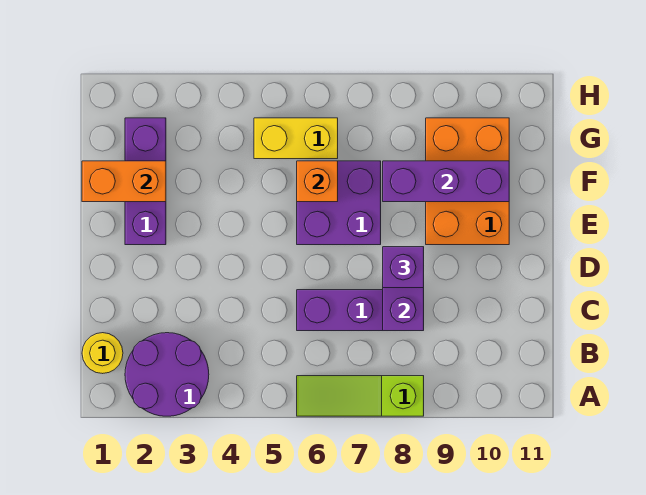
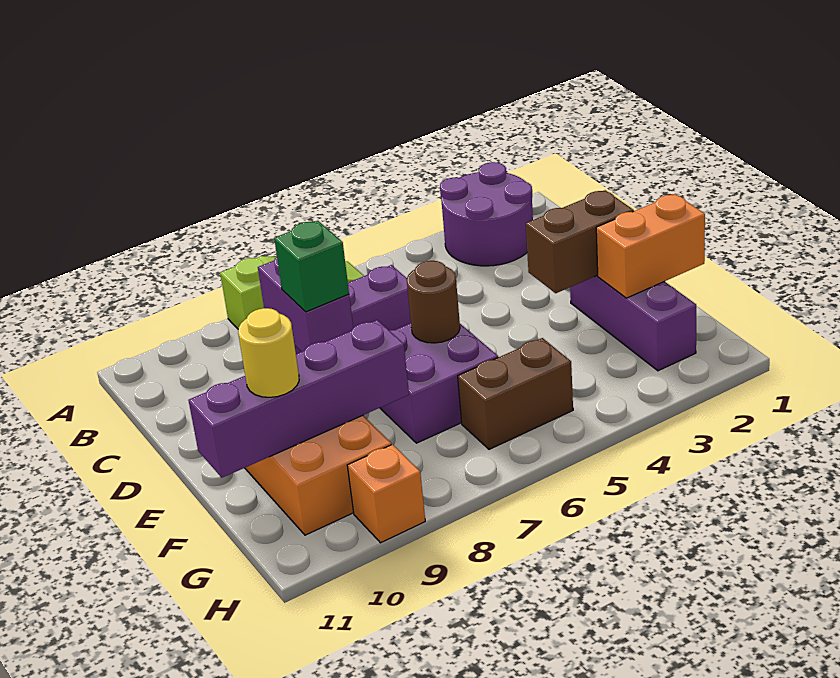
yellow round brick B1 level 1 -> yellow round brick F10 level 3
purple brick D8 level 3 -> green brick D8 level 3
none -> brown brick E2:E3 level 2
none -> brown round brick E6 level 2
orange brick F6 level 2 -> orange brick H9 level 1
purple brick F8:F10 level 2 -> purple brick F8:F11 level 2
yellow brick G5:G6 level 1 -> brown brick G5:G6 level 1

